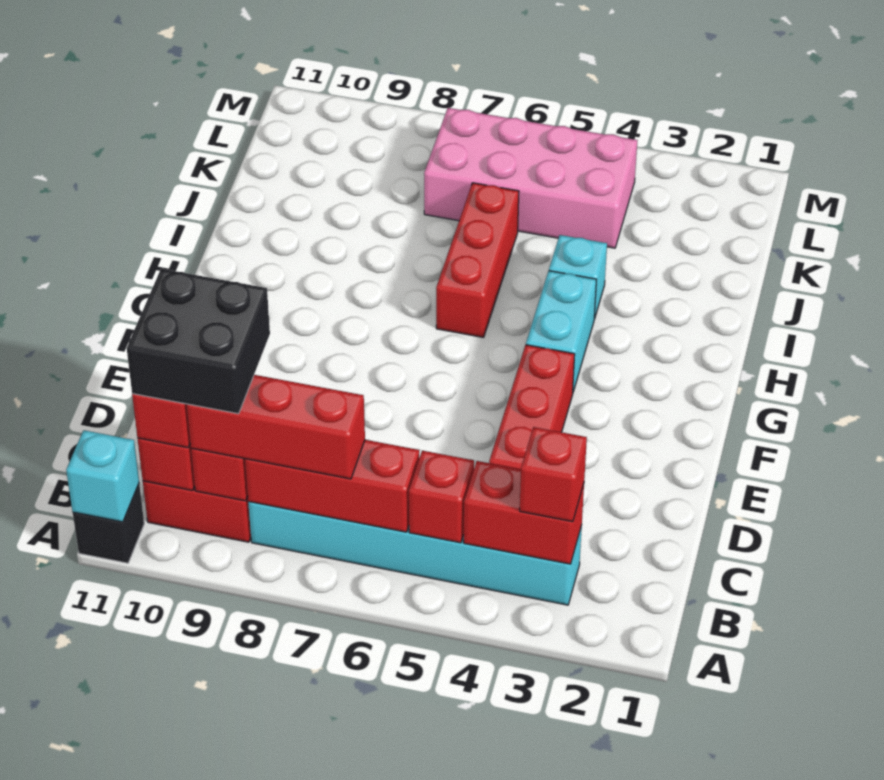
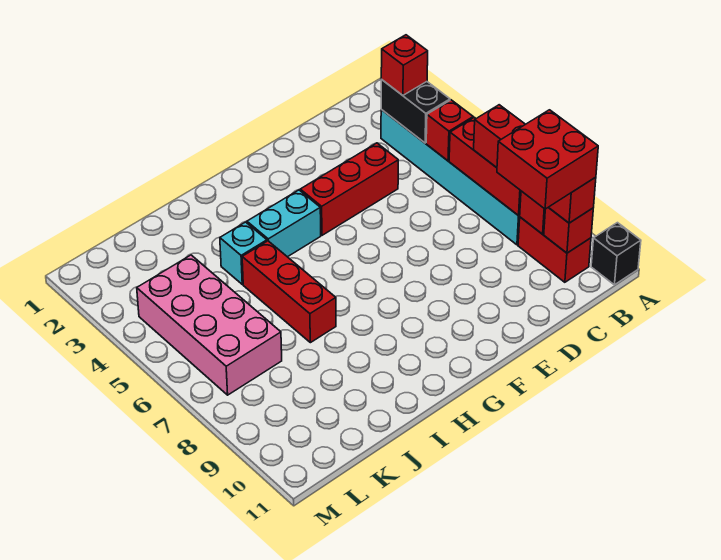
cyan brick A11 level 2 -> none
red brick B3:B4 level 2 -> black brick B3:B4 level 2
black brick B9:C10 level 4 -> red brick B9:C10 level 4
red brick H6:J6 level 1 -> red brick I5:I7 level 1

